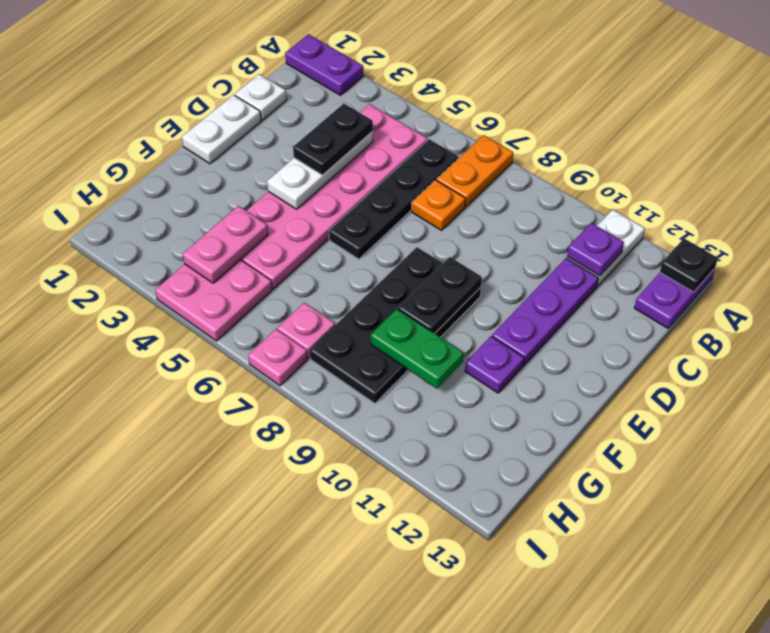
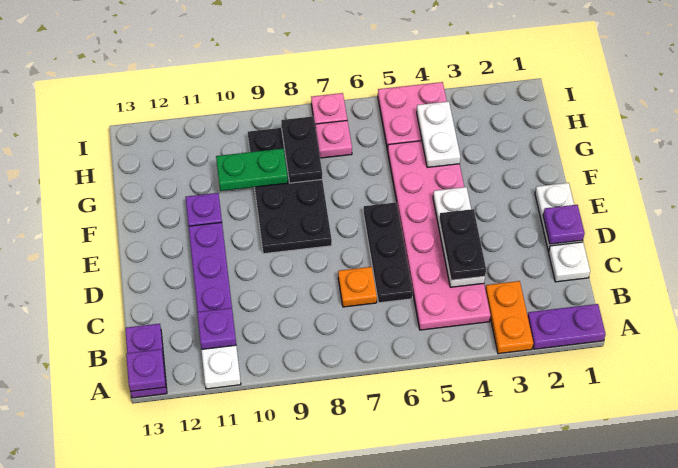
orange plate A7:B7 level 1 -> orange plate A3:B3 level 1
black plate A13 level 2 -> purple plate A13 level 2
black plate B6:E6 level 1 -> black plate C6:E6 level 1
none -> purple plate D1 level 2
black plate E9:F9 level 2 -> black plate G8:H8 level 2
pink plate G4:H4 level 2 -> white plate G4:H4 level 2

